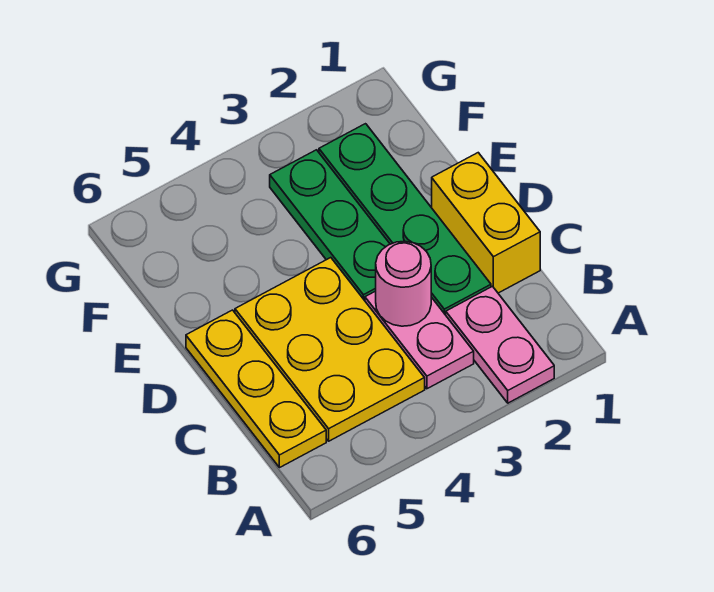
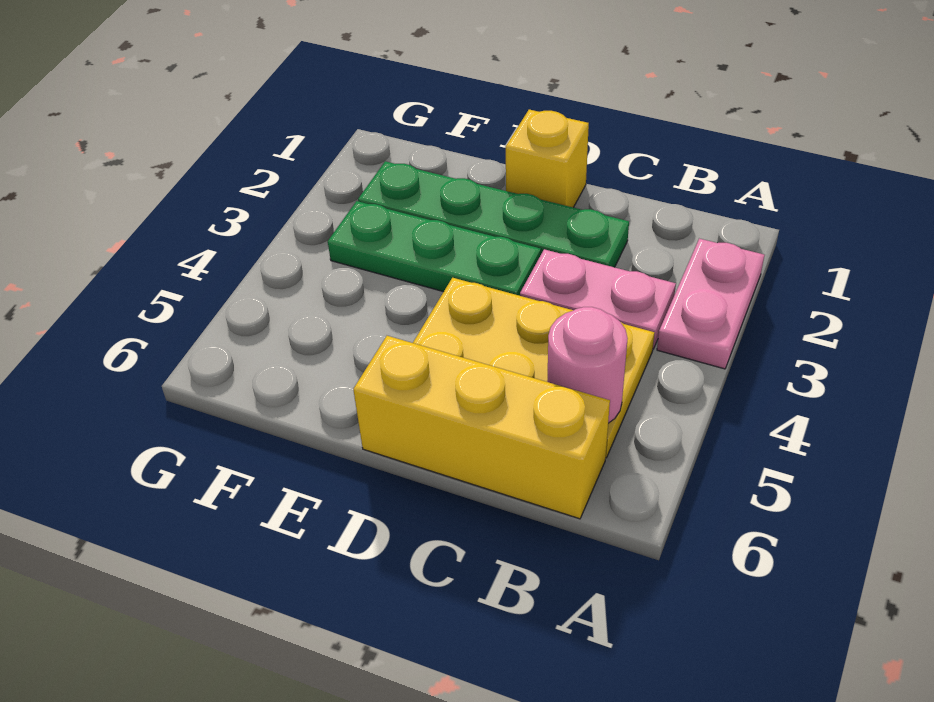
pink plate A2:B2 level 1 -> pink plate A2:A3 level 1
yellow plate B6:D6 level 1 -> yellow brick B6:D6 level 1
yellow brick C1:D1 level 1 -> yellow brick D1 level 1
pink round brick C3 level 2 -> pink round brick B5 level 2

